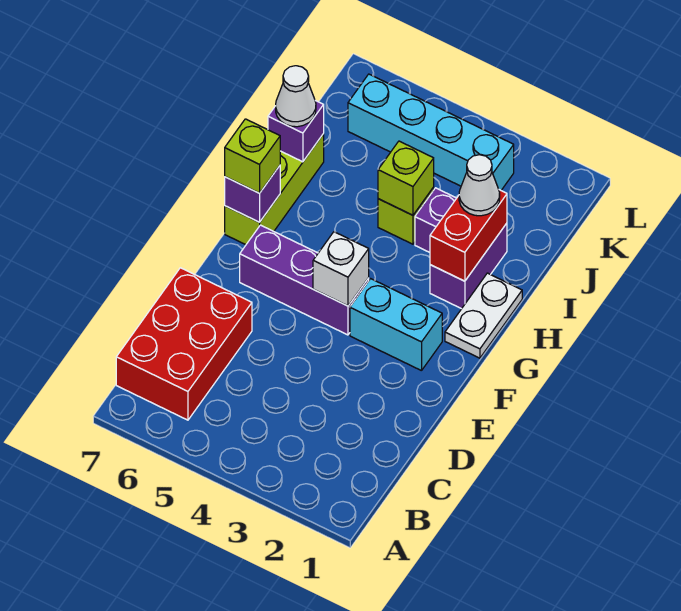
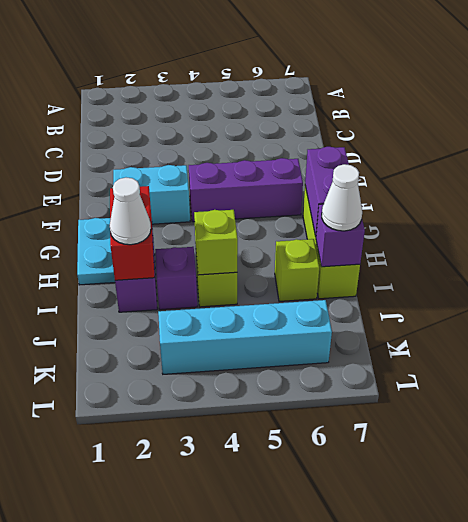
red brick B6:D7 level 1 -> none
white brick F4 level 2 -> none
white plate G1:H1 level 1 -> cyan plate G1:H1 level 1
purple brick G7 level 2 -> purple brick G7:H7 level 2
lime brick G7 level 3 -> lime brick I6 level 1

